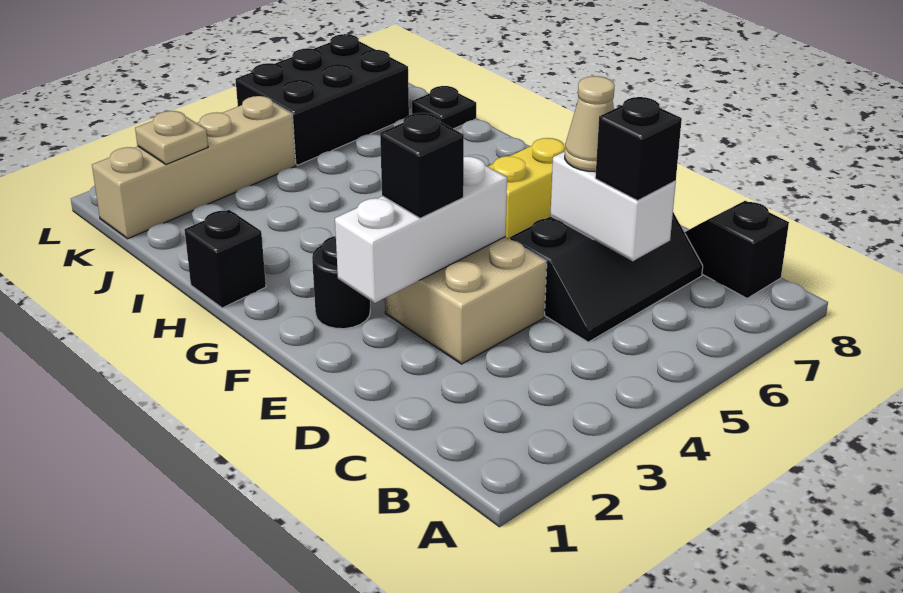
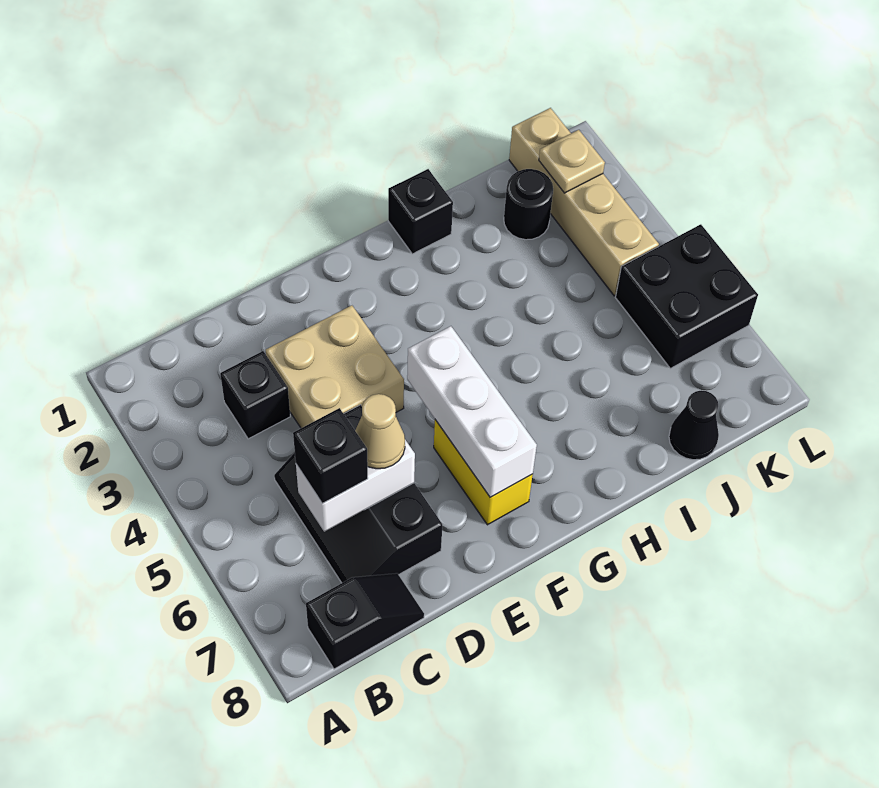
white brick E2:E4 level 2 -> white brick F5:F7 level 2
black brick E3 level 3 -> black brick C3 level 1
black round brick F2 level 1 -> black round brick J2 level 1
black plate J8 level 1 -> black cone J8 level 1
black brick K5:L7 level 1 -> black brick K5:L6 level 1

